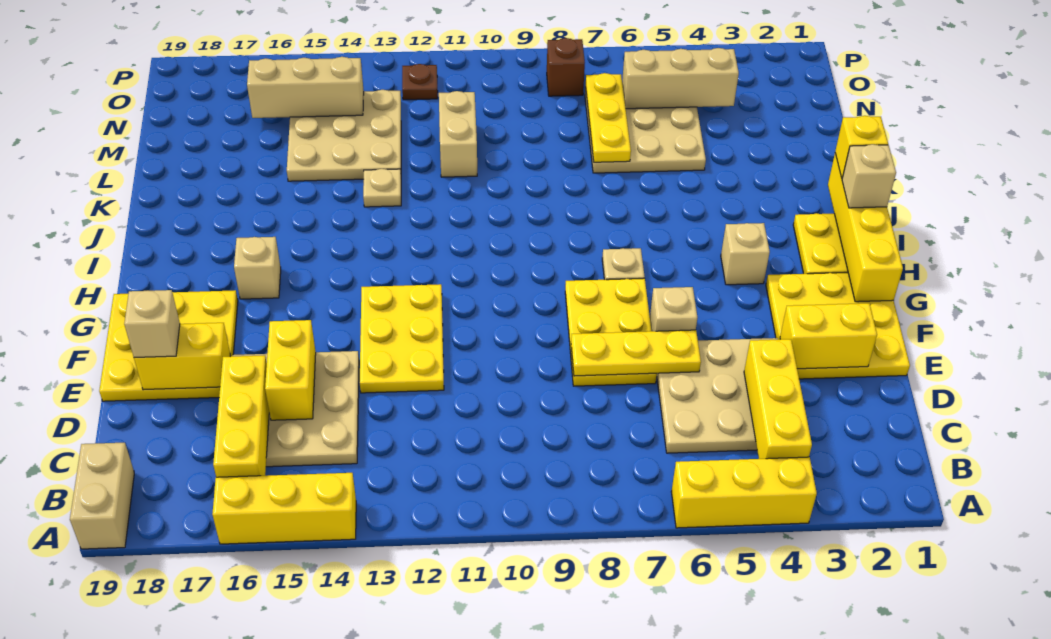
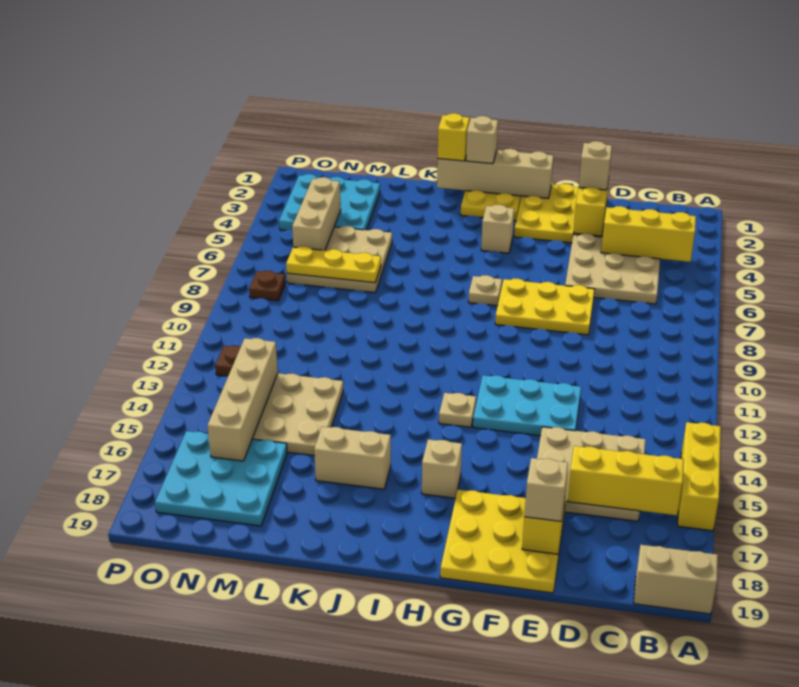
yellow brick A4:A6 level 1 -> none
yellow brick D15:E15 level 2 -> none
yellow plate E6:E8 level 2 -> none
yellow plate E12:G13 level 1 -> cyan plate E12:G13 level 1
tan brick F6 level 1 -> tan brick E2 level 3
yellow brick G1:J1 level 2 -> tan brick G1:J1 level 2
tan plate K13 level 1 -> tan plate H13 level 1
tan brick L11:M11 level 1 -> tan brick J16:K16 level 1
none -> cyan plate M2:O4 level 1
none -> cyan plate M16:O18 level 1
tan brick N14:N16 level 2 -> tan brick N13:N16 level 2
brown brick O8 level 1 -> brown plate O8 level 1

